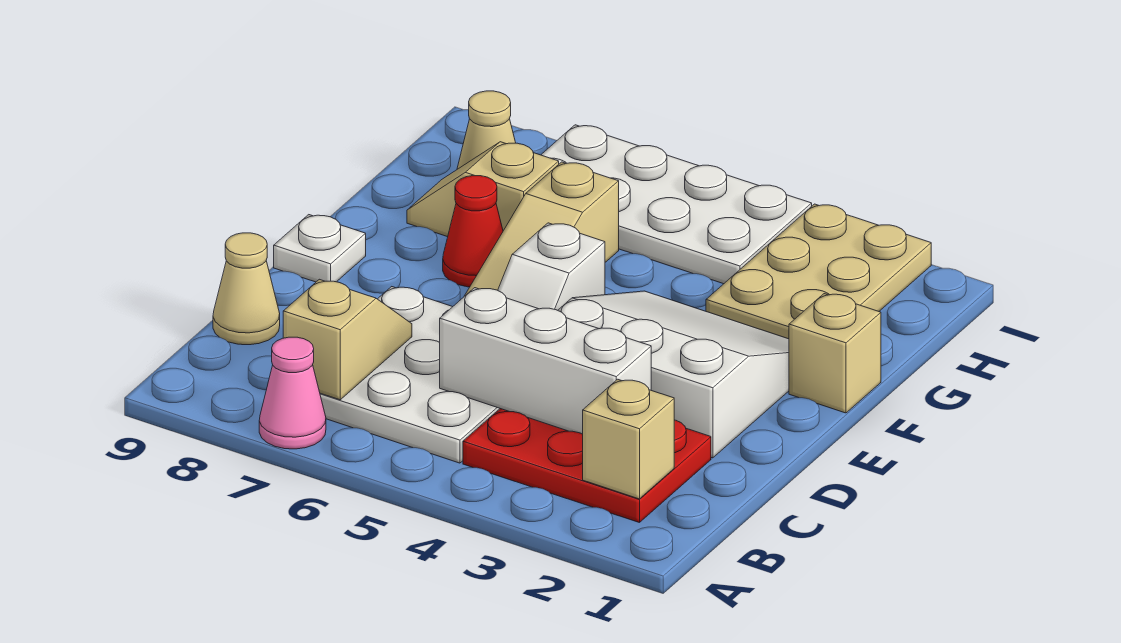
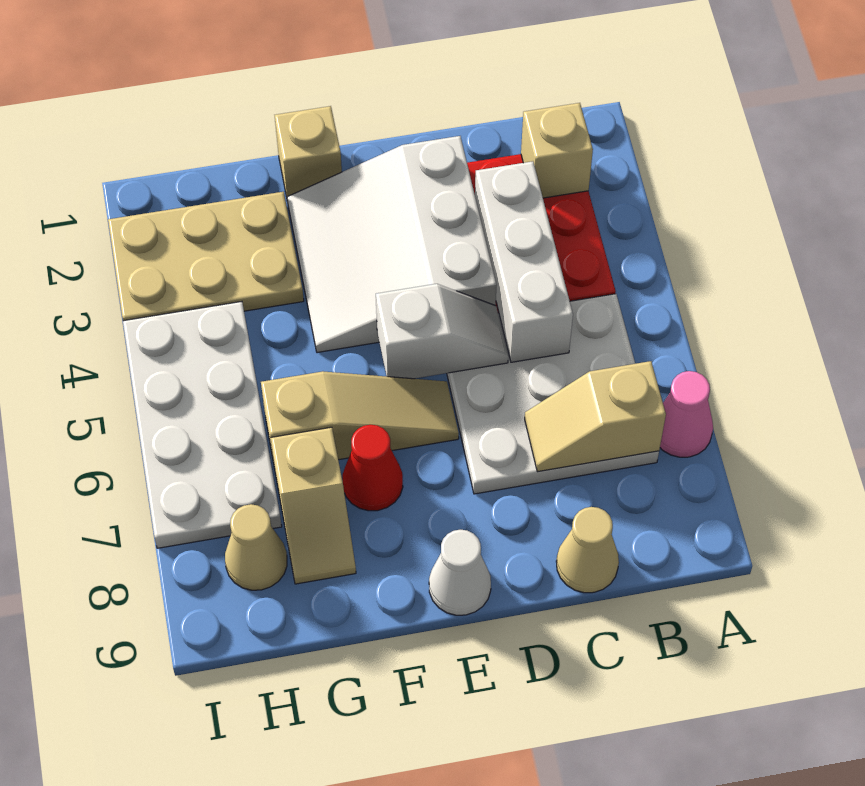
white plate E9 level 1 -> white cone E9 level 1

